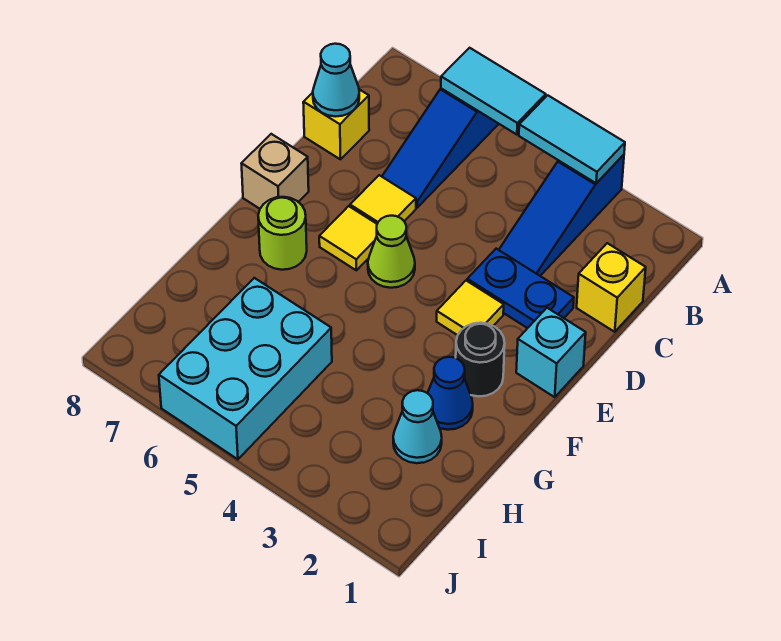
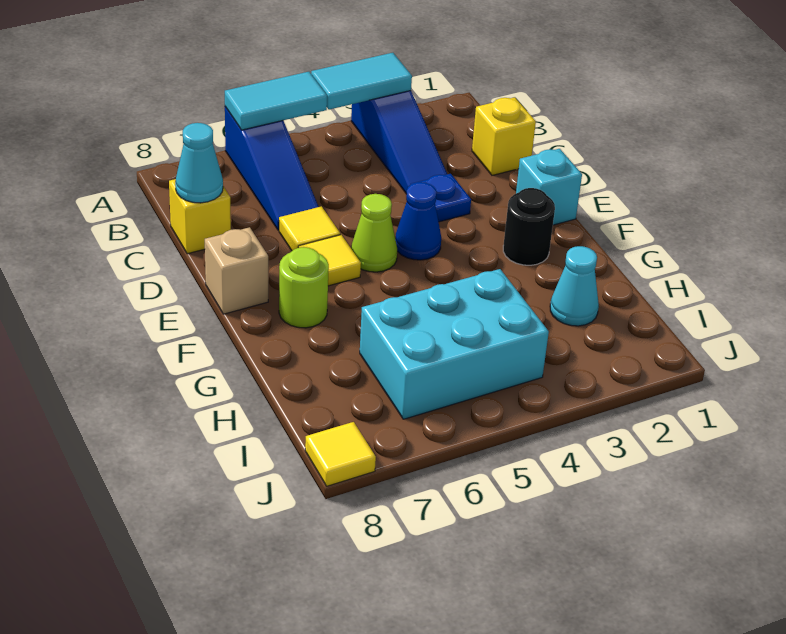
blue plate D2:D3 level 1 -> blue plate D3 level 1
yellow tile E3 level 1 -> yellow tile J8 level 1
blue cone G2 level 1 -> blue cone E4 level 1
cyan brick H5:J6 level 1 -> cyan brick H4:I6 level 1

